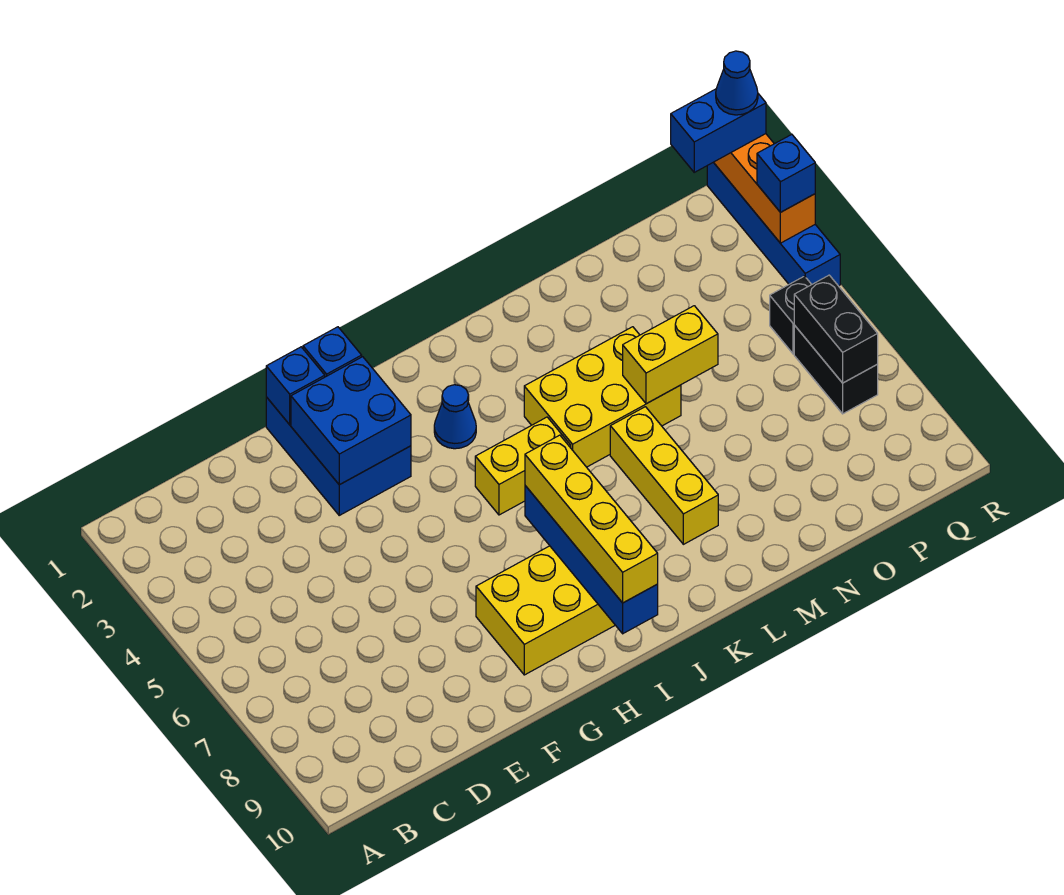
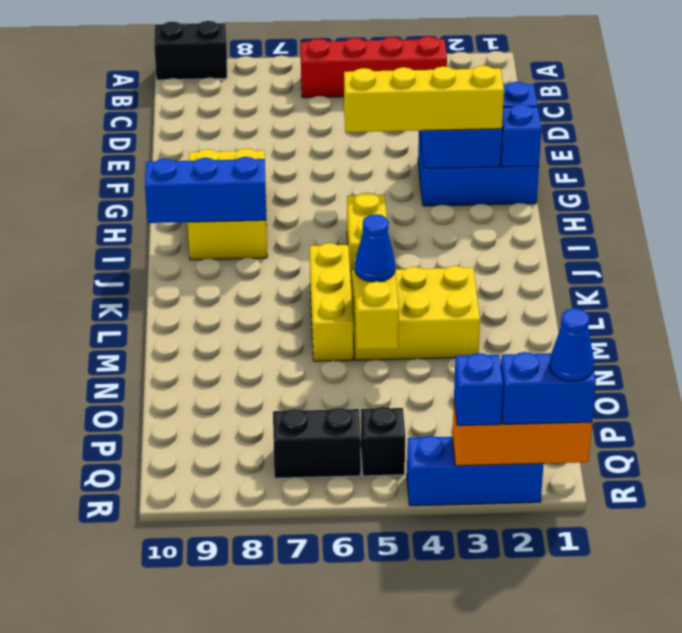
none -> red brick B3:B6 level 1
blue cone I3 level 1 -> blue cone M5 level 3
blue brick I7:I10 level 2 -> blue brick I8:I10 level 2
yellow brick I7:I10 level 3 -> yellow brick G2:G5 level 3
yellow brick K4:M5 level 1 -> yellow brick L3:M5 level 1
yellow brick L6:L8 level 1 -> yellow brick K6:M6 level 1
blue brick Q1:R1 level 3 -> blue brick R1:R2 level 3
black brick Q6:Q7 level 2 -> black brick A9:A10 level 1
blue brick R1:R4 level 1 -> blue brick R2:R4 level 1

